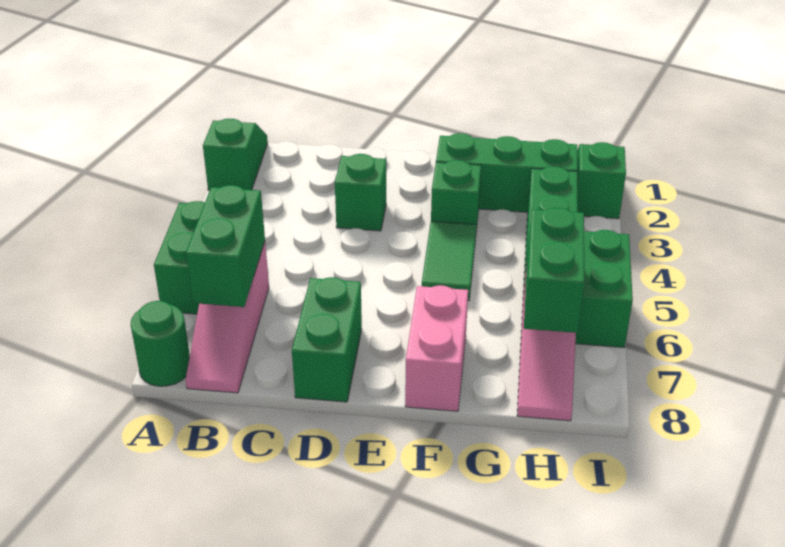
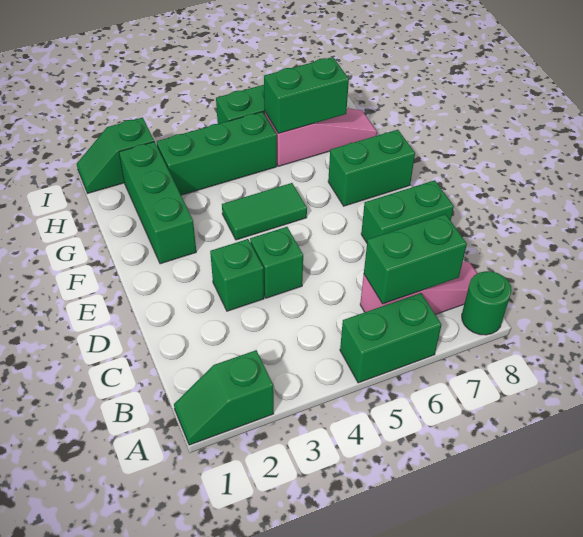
green brick F3 level 1 -> green brick D4 level 1
pink brick F7:F8 level 1 -> green brick F7:F8 level 1

